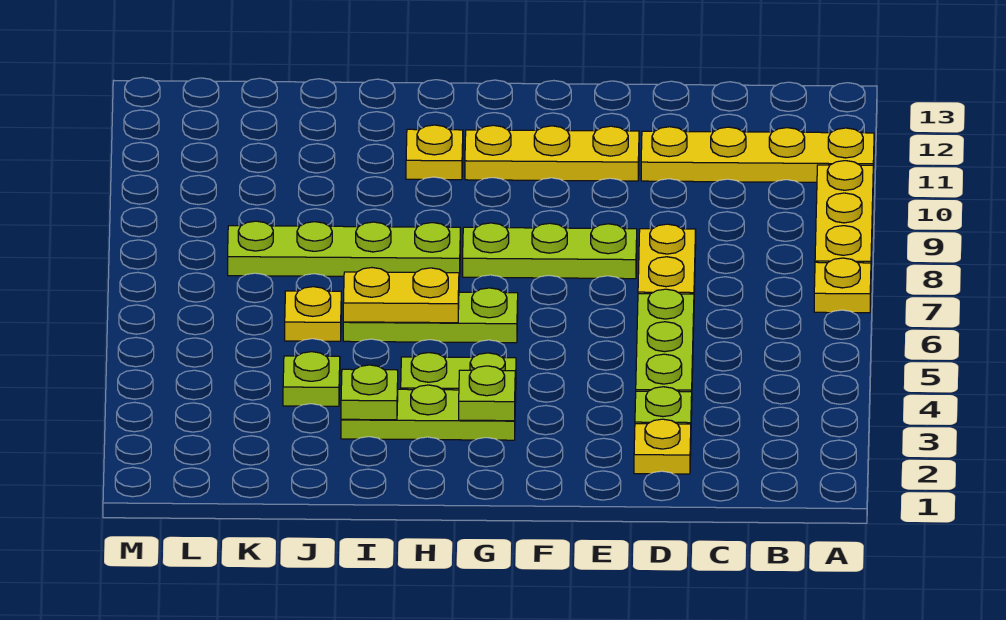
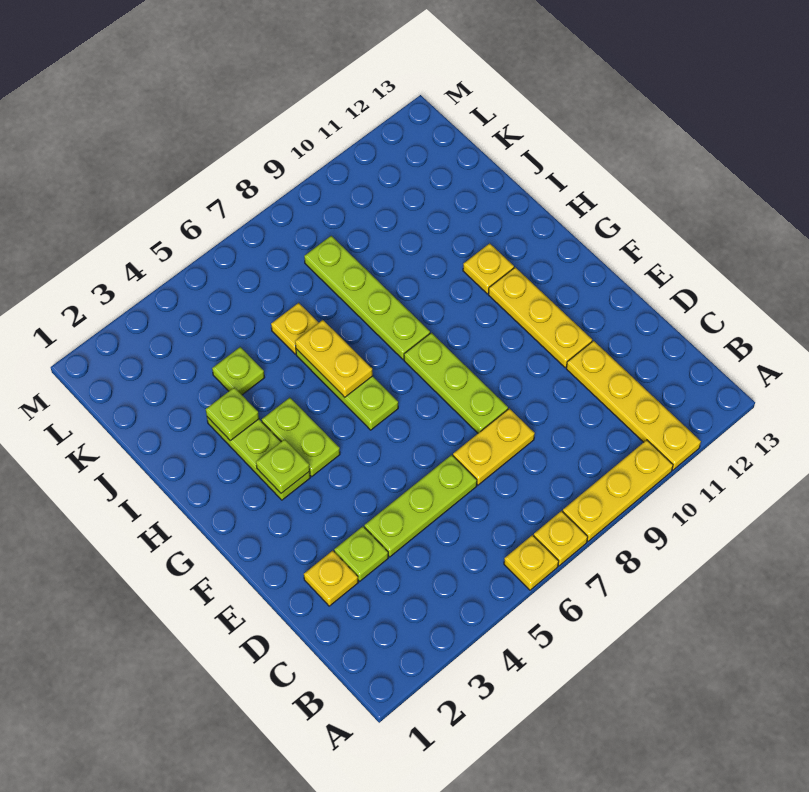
none -> yellow plate A6 level 1

